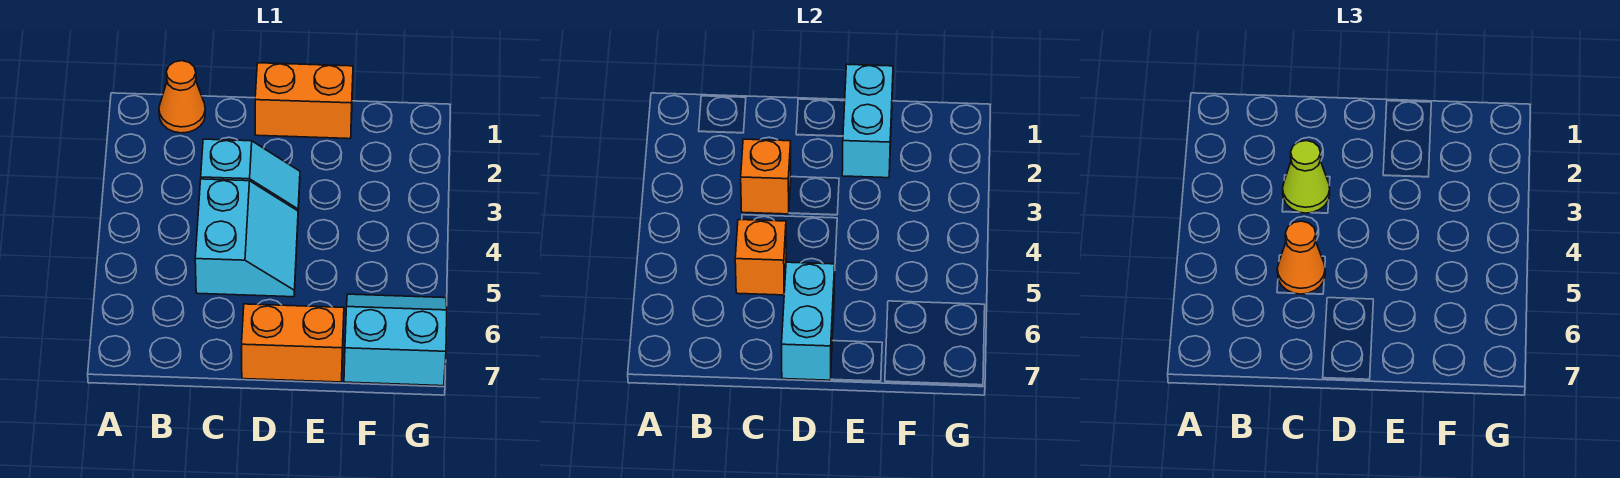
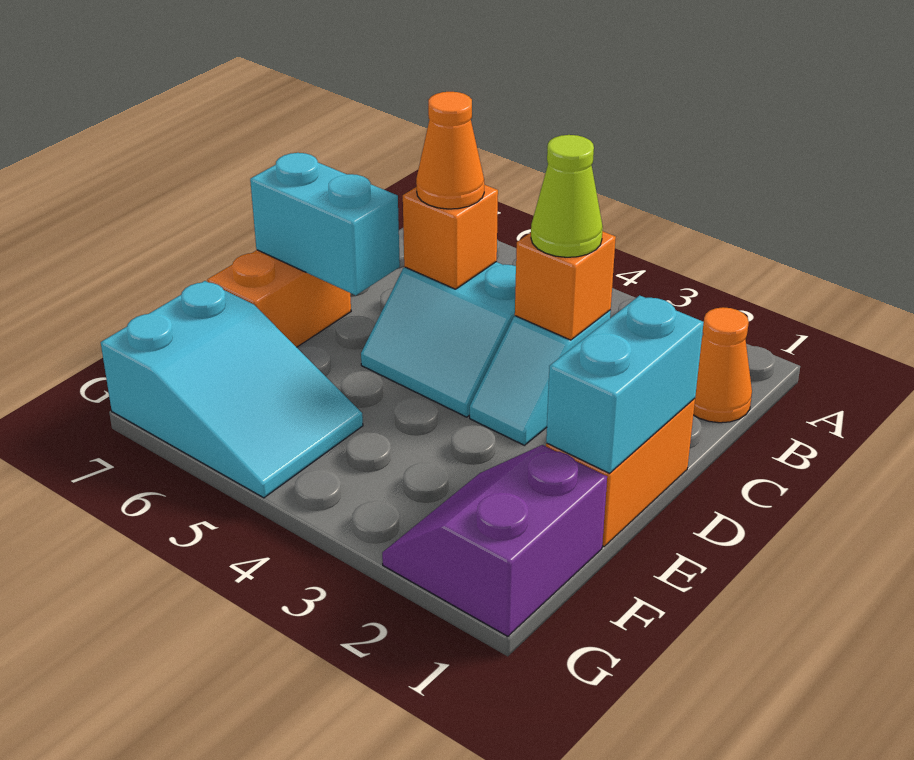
cyan brick E1:E2 level 2 -> cyan brick D1:E1 level 2
none -> purple slope F1:G2 level 1 top 1
cyan slope F6:G7 level 1 top 7 -> cyan slope F5:G7 level 1 top 7

